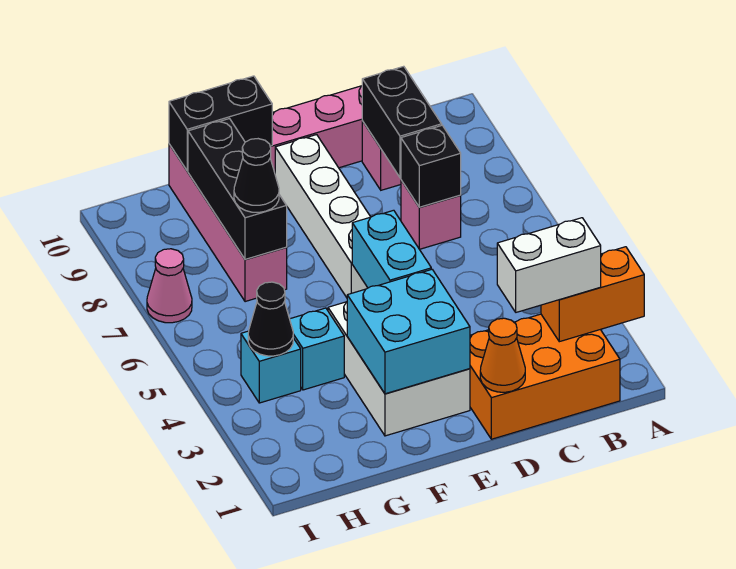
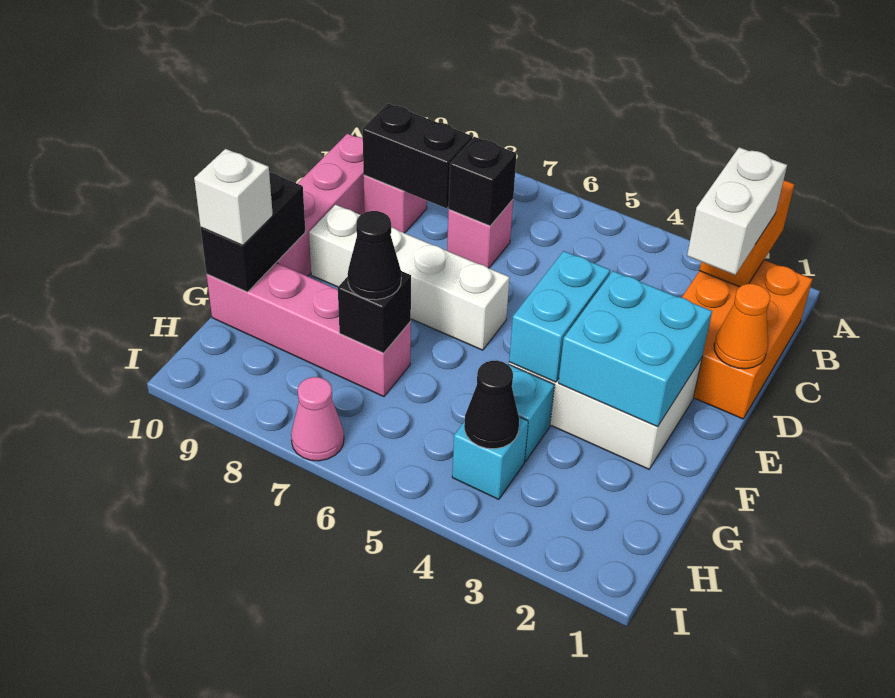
cyan brick E4:E5 level 2 -> cyan brick E4:F4 level 2
black brick G7:G9 level 2 -> black brick G7 level 2
none -> white brick G10 level 3

